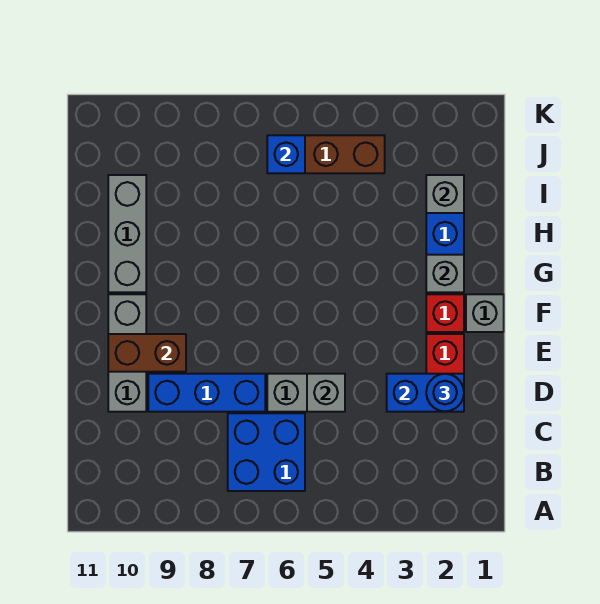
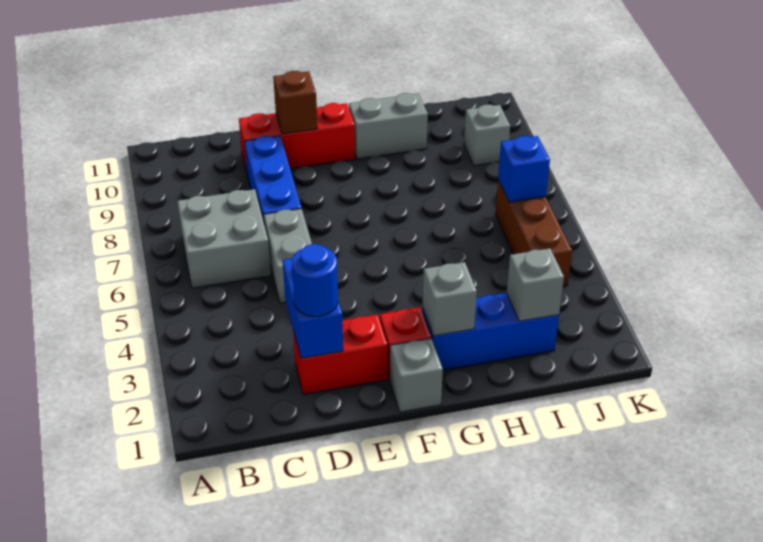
blue brick B6:C7 level 1 -> grey brick B6:C7 level 1
grey brick D5 level 2 -> grey brick J9 level 1
grey brick D10:F10 level 1 -> red brick D10:F10 level 1
brown brick E9:E10 level 2 -> brown brick E10 level 2
grey brick G10:I10 level 1 -> grey brick G10:H10 level 1

